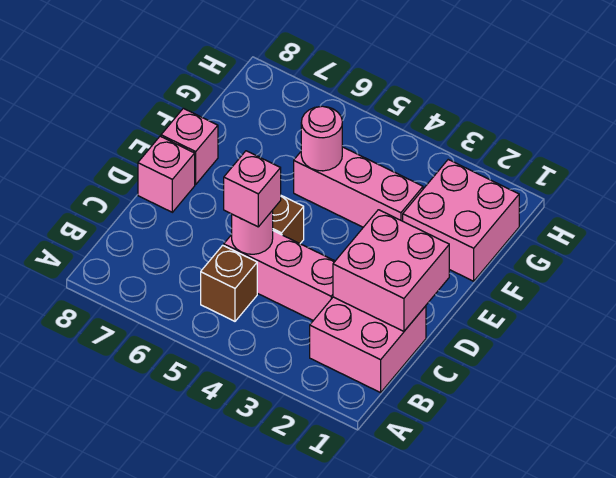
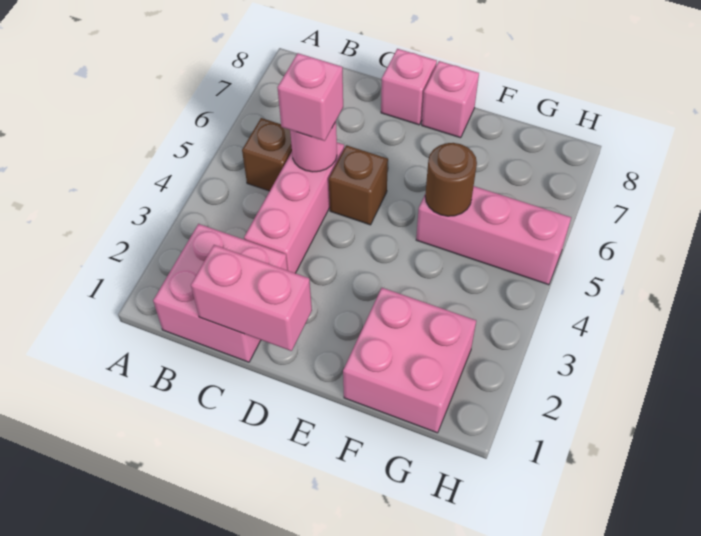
pink brick C1:D2 level 2 -> pink brick C1:D1 level 2
pink brick F3:F5 level 1 -> pink brick F5:H5 level 1
pink round brick F5 level 2 -> brown round brick F5 level 2

